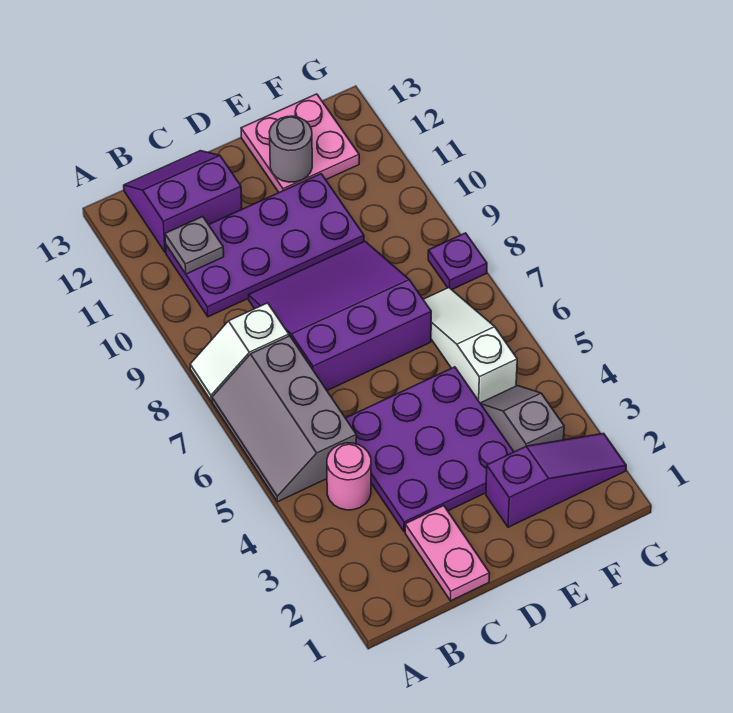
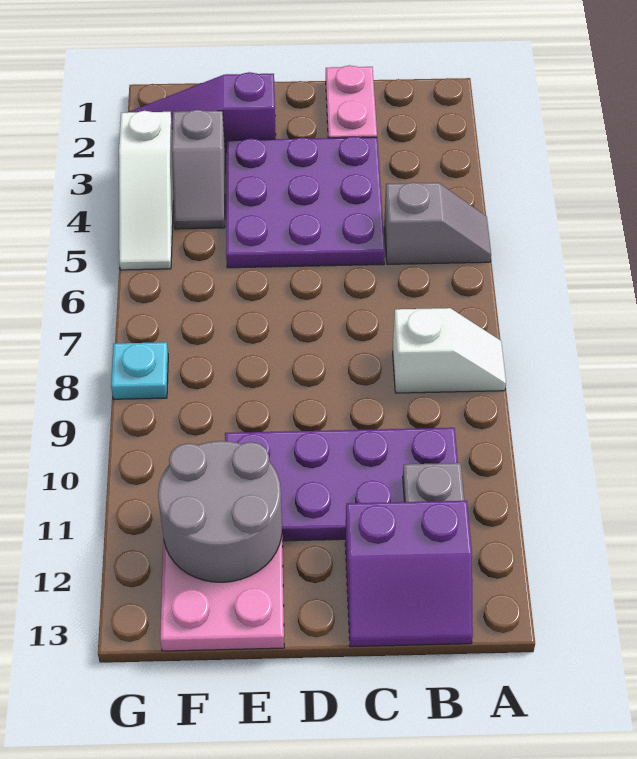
grey slope A5:B7 level 1 top B -> grey slope A5:B5 level 1 top B
pink round brick B4 level 1 -> none
purple slope C7:E9 level 1 top 7 -> none
grey round brick E12 level 2 -> grey round brick E11:F12 level 2
white slope F5:F7 level 1 top 5 -> white slope G3:G5 level 1 top 3
purple plate G8 level 1 -> cyan plate G8 level 1

